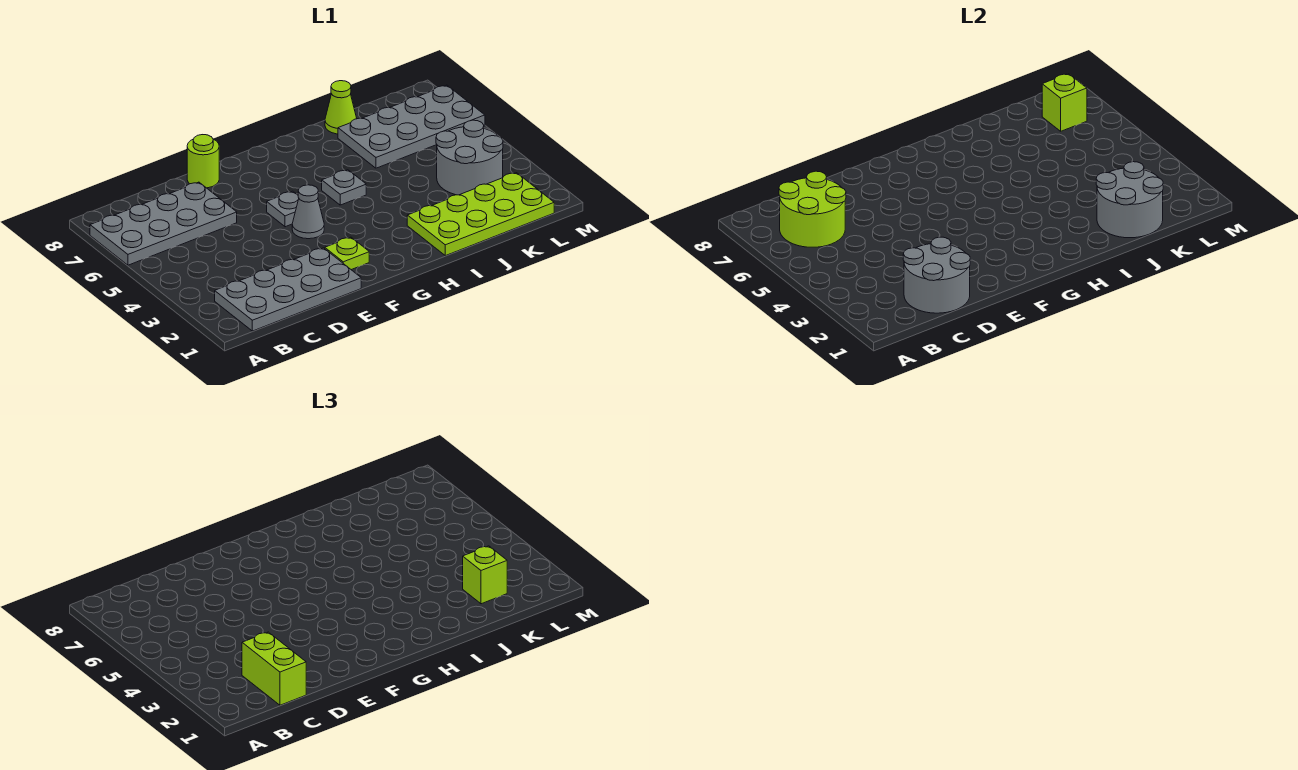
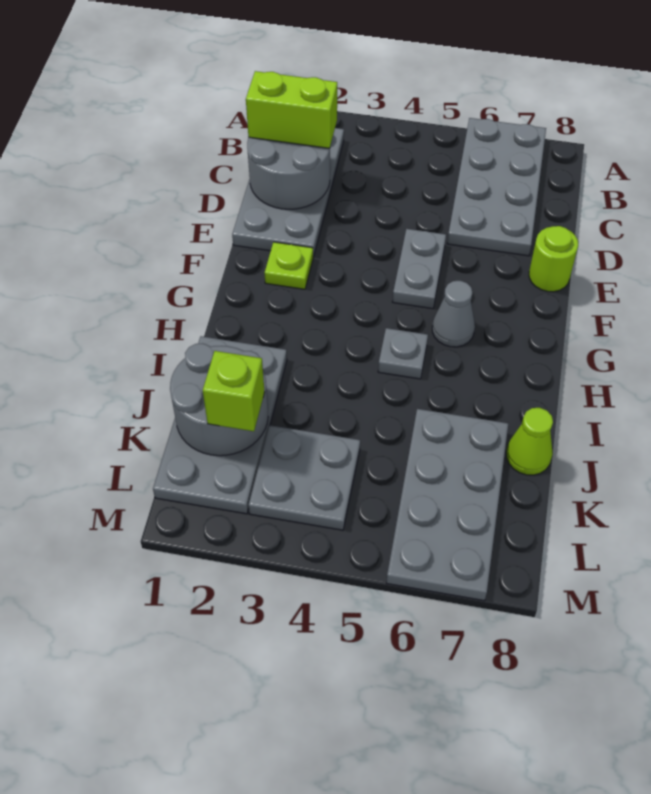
lime round brick B6:C7 level 2 -> none
grey cone F4 level 1 -> grey cone G6 level 1
grey plate F5 level 1 -> grey plate E5:F5 level 1
lime plate I1:L2 level 1 -> grey plate I1:L2 level 1
grey round brick K3:L4 level 1 -> grey plate K3:L4 level 1
lime brick L7 level 2 -> none

